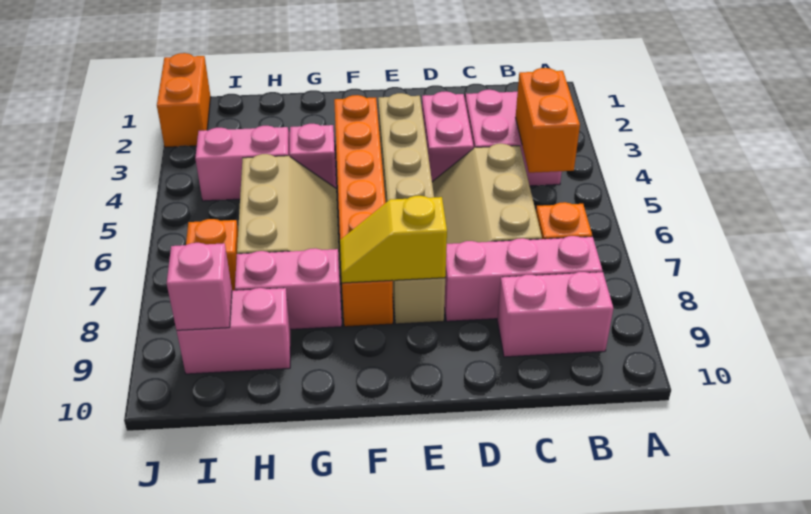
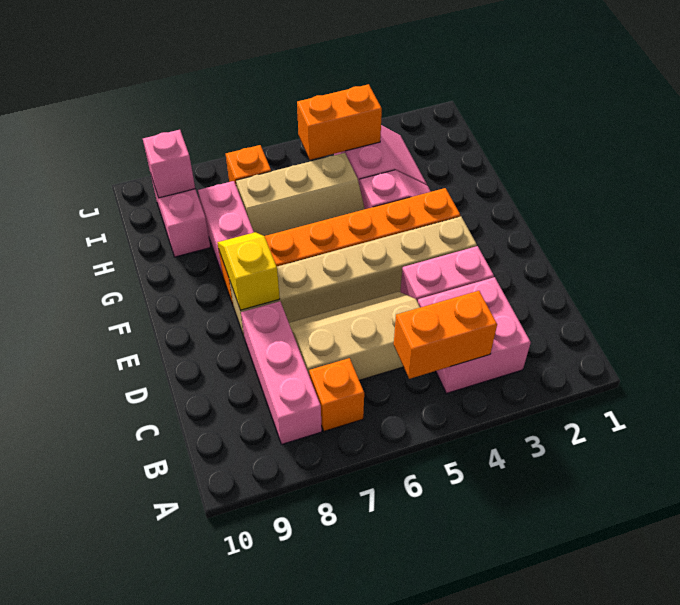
pink brick B9:C9 level 1 -> none
orange brick J1:J2 level 1 -> orange brick I4:I5 level 2

